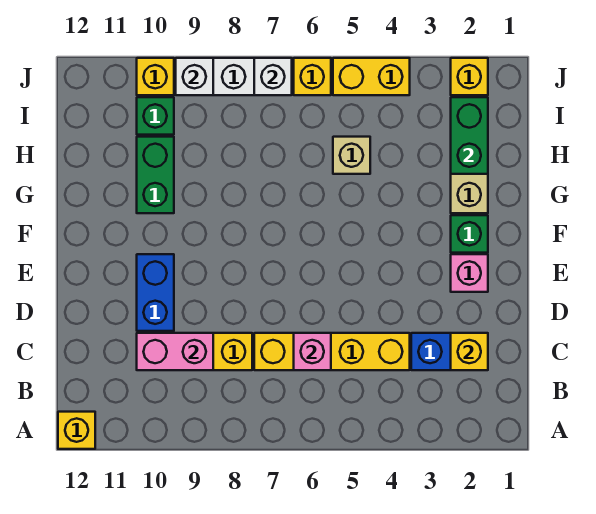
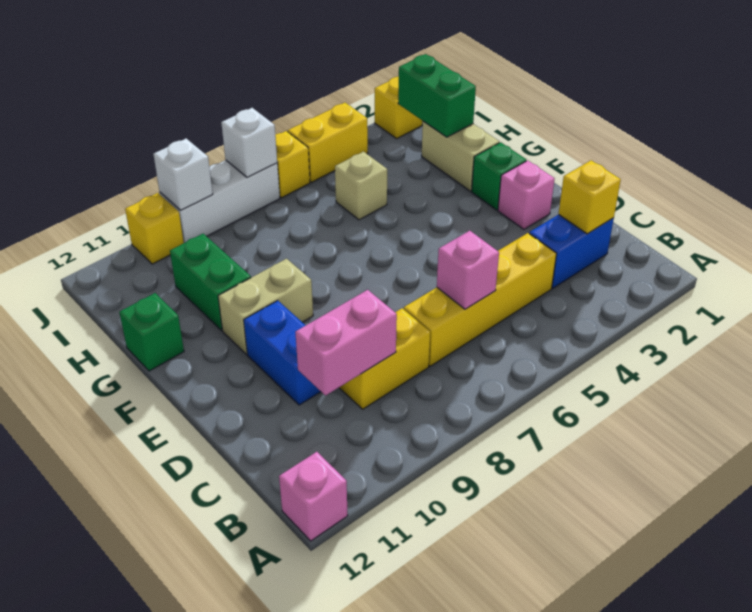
yellow brick A12 level 1 -> pink brick A12 level 1
none -> tan brick F9:F10 level 1
green brick I10 level 1 -> green brick G12 level 1

